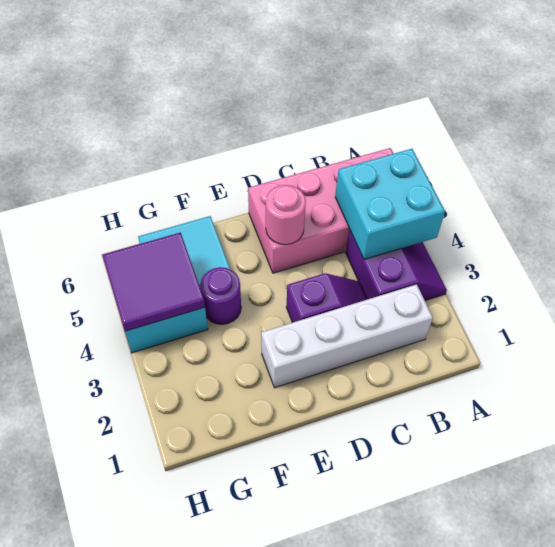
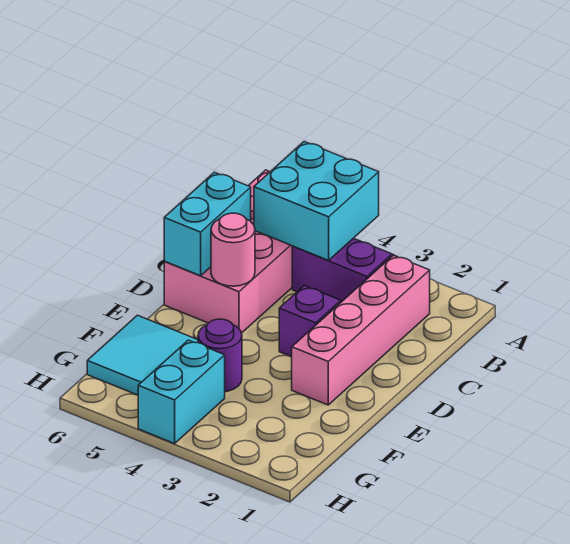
white brick B2:E2 level 1 -> pink brick B2:E2 level 1
none -> cyan brick C6:D6 level 2
purple tile G4:H5 level 2 -> none

